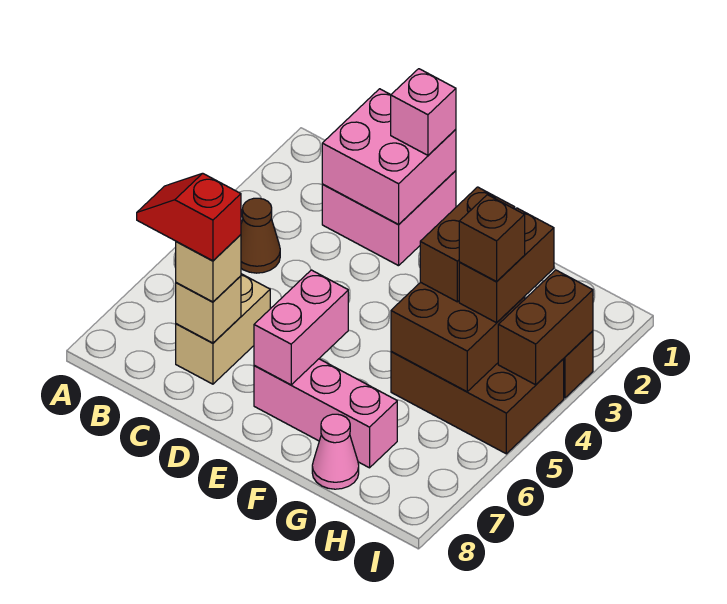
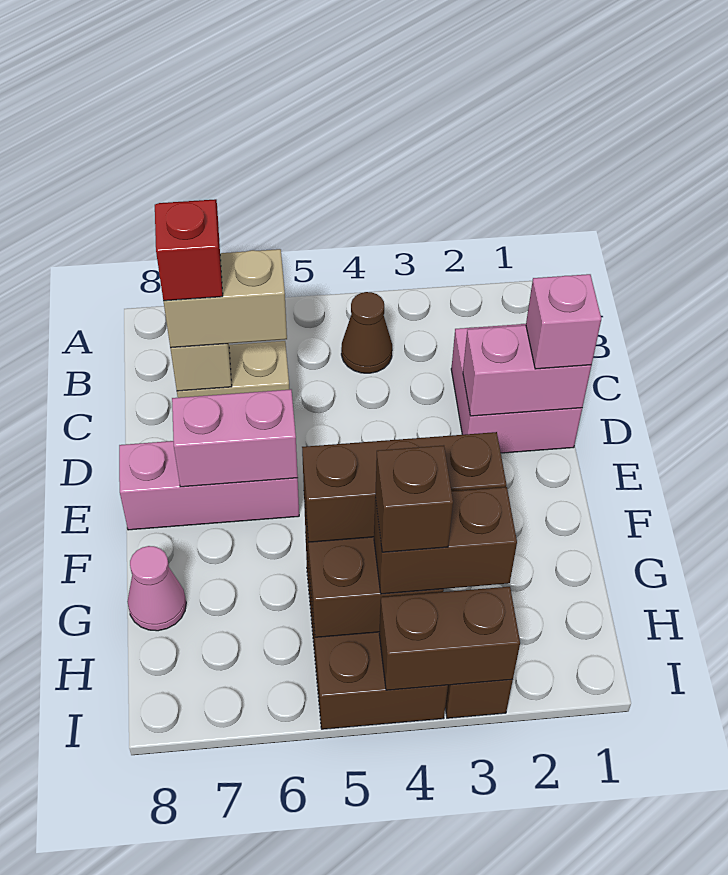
pink brick C1:D2 level 2 -> pink brick D1:D2 level 2
tan brick C7 level 3 -> tan brick C6:C7 level 3
pink brick E7:G7 level 1 -> pink brick E6:E8 level 1
brown brick G3:G4 level 3 -> brown brick G3:G5 level 3

